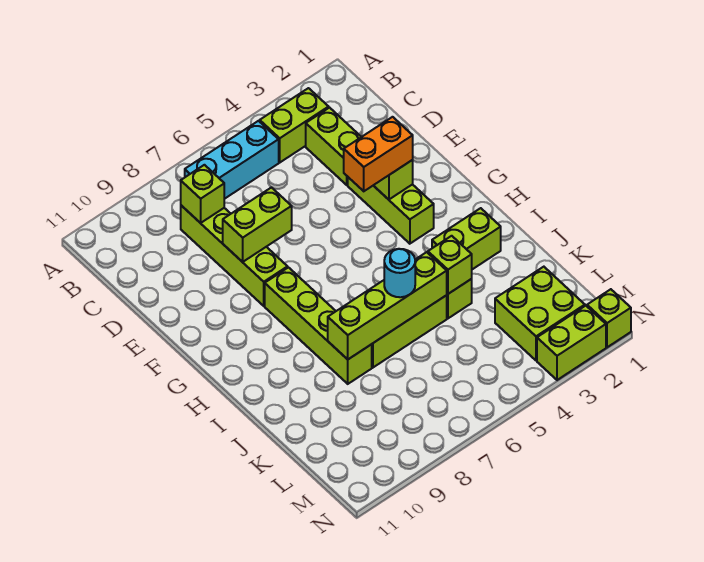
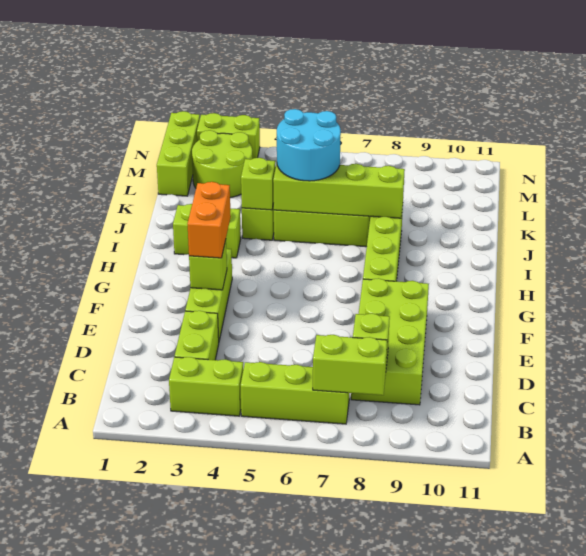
cyan brick B5:B7 level 1 -> lime brick B5:B7 level 1
lime brick C8:F8 level 1 -> lime brick C8:F9 level 1
lime brick E7:E8 level 2 -> lime brick B7:B8 level 2
orange brick F3:F4 level 3 -> orange brick F3:G3 level 3
cyan round brick J6 level 3 -> cyan round brick J5:K6 level 3
lime brick L2:M3 level 1 -> lime round brick L2:M3 level 1
lime brick N1 level 1 -> lime brick L1:N1 level 1

